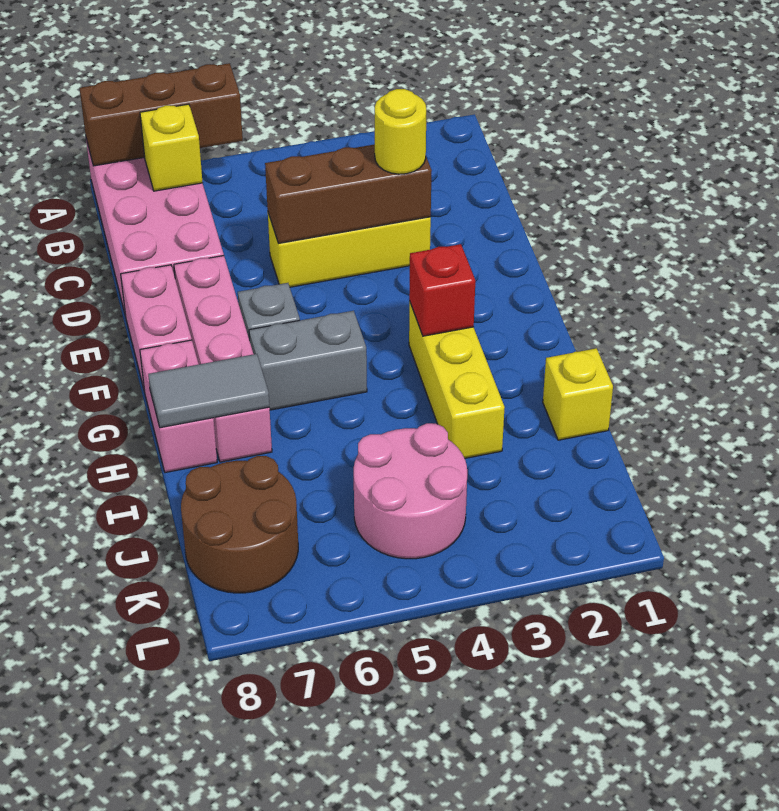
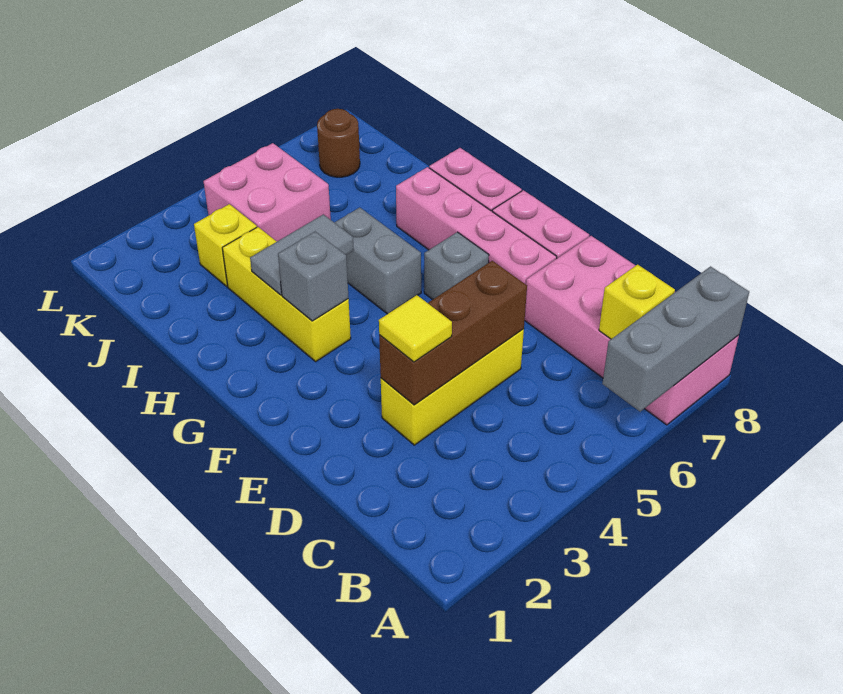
brown brick A6:A8 level 2 -> grey brick A6:A8 level 2
yellow round brick D3 level 3 -> yellow tile D3 level 3
red brick G3 level 2 -> grey brick G3 level 2
grey brick G5:G6 level 1 -> grey brick G5:H5 level 1
grey tile H7:H8 level 2 -> grey tile H3:H4 level 2
yellow brick I1 level 1 -> yellow brick J3 level 1
pink round brick J4:K5 level 1 -> pink brick J4:K5 level 1
brown round brick J7:K8 level 1 -> brown round brick K7 level 1

